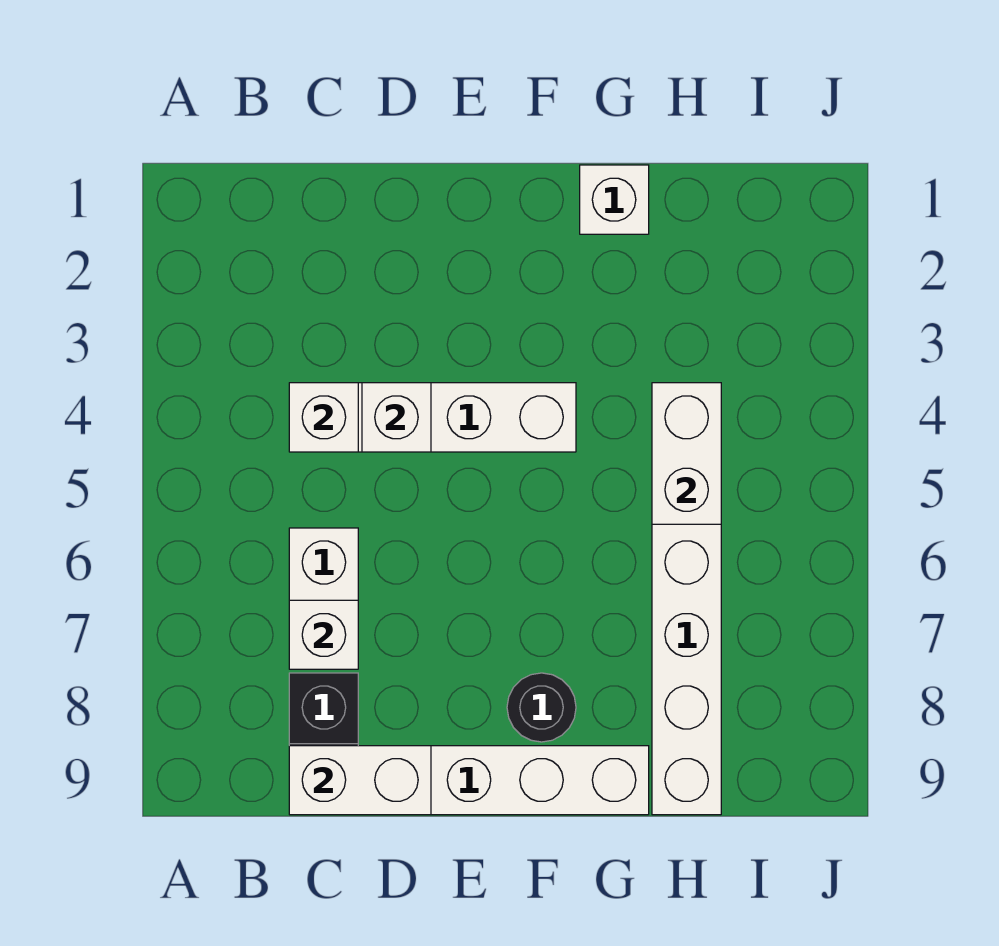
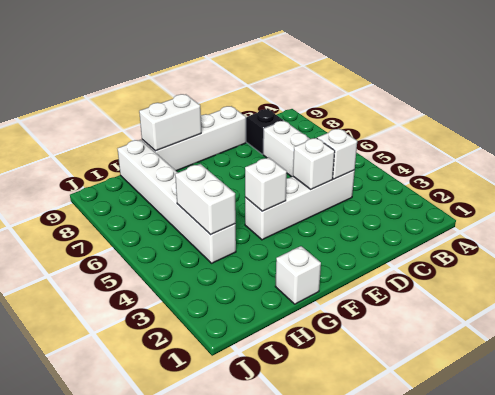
white brick C7 level 2 -> white brick F4 level 2
white brick C9:D9 level 2 -> white brick F9:G9 level 2
black round brick F8 level 1 -> none

